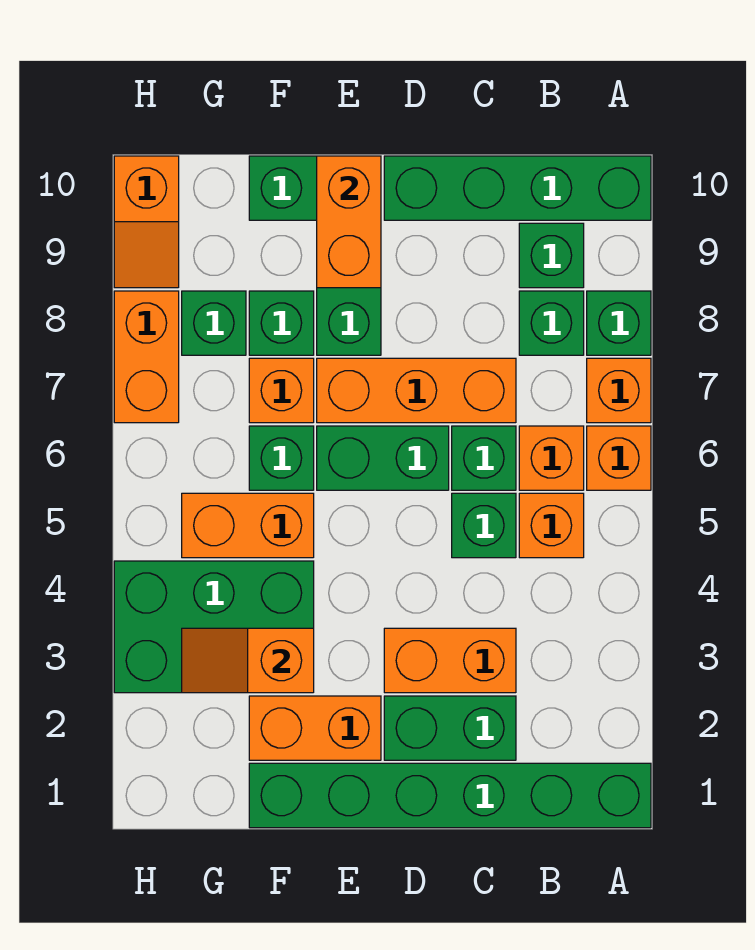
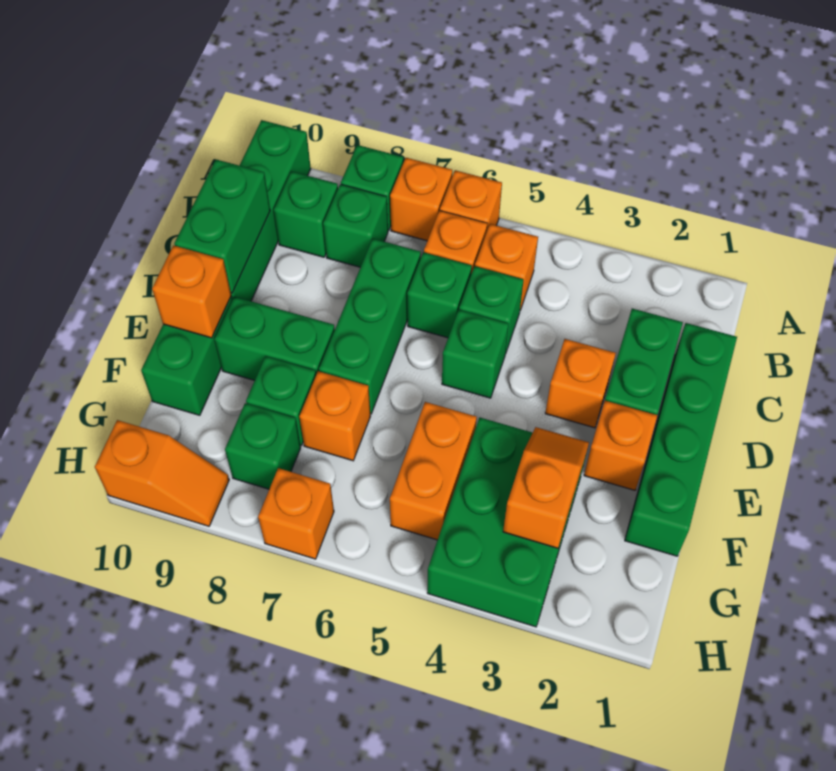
green brick A1:F1 level 1 -> green brick C1:F1 level 1
orange brick C3:D3 level 1 -> orange brick D3 level 1
orange brick C7:E7 level 1 -> green brick C7:E7 level 1
green brick D6:E6 level 1 -> green brick C10:D10 level 2
orange brick E2:F2 level 1 -> orange brick E2 level 1
orange brick E9:E10 level 2 -> orange brick E10 level 2
orange slope F3:G3 level 2 top F -> orange slope F3:G3 level 2 top G
green brick F6 level 1 -> green brick D5 level 1
orange brick H7:H8 level 1 -> orange brick H7 level 1

